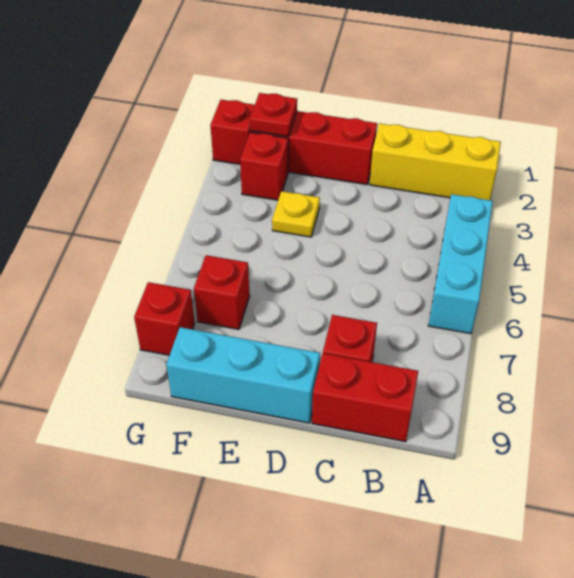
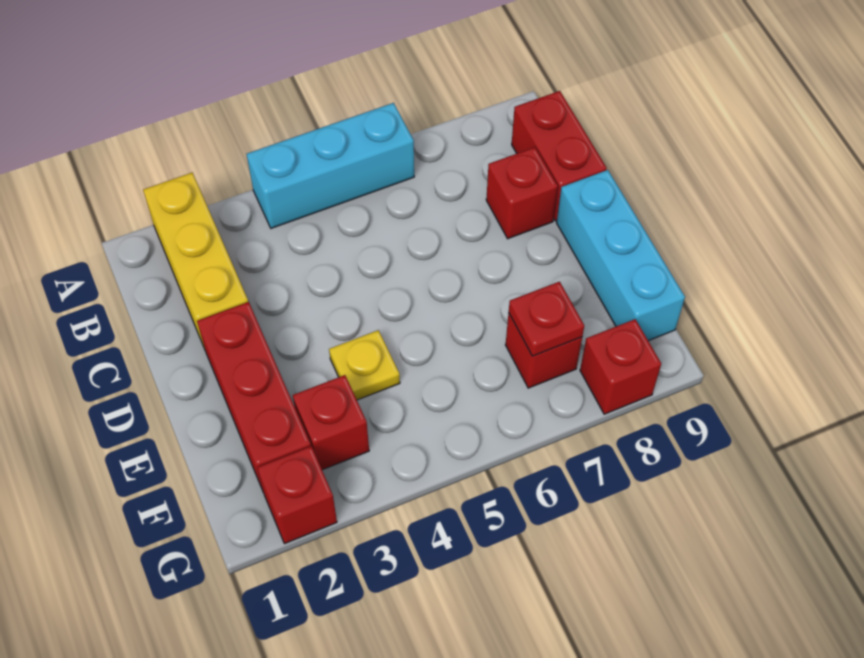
red plate F2 level 2 -> red plate F7 level 2

